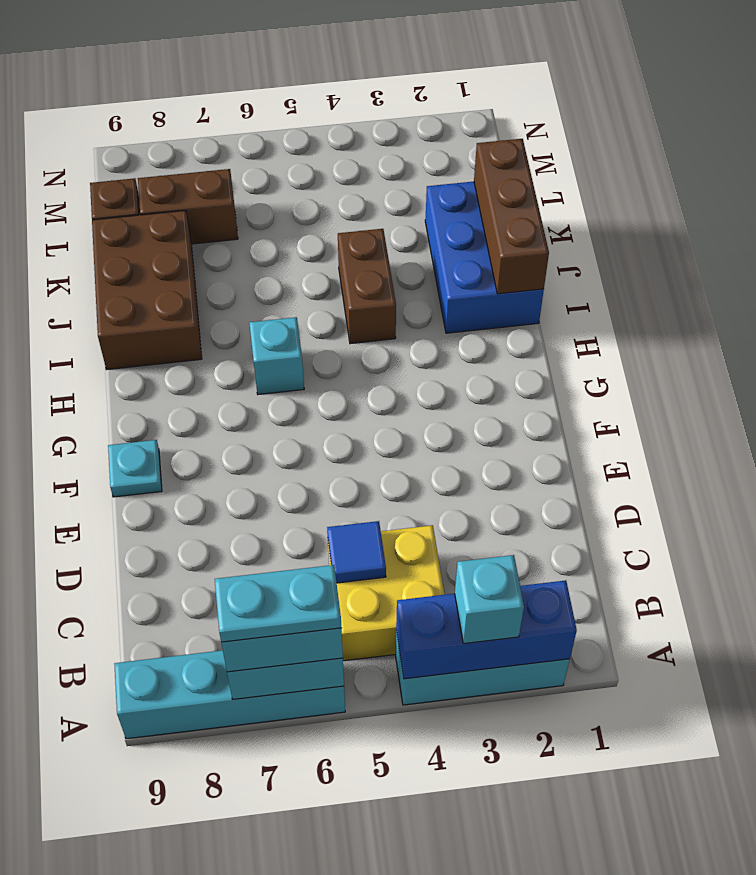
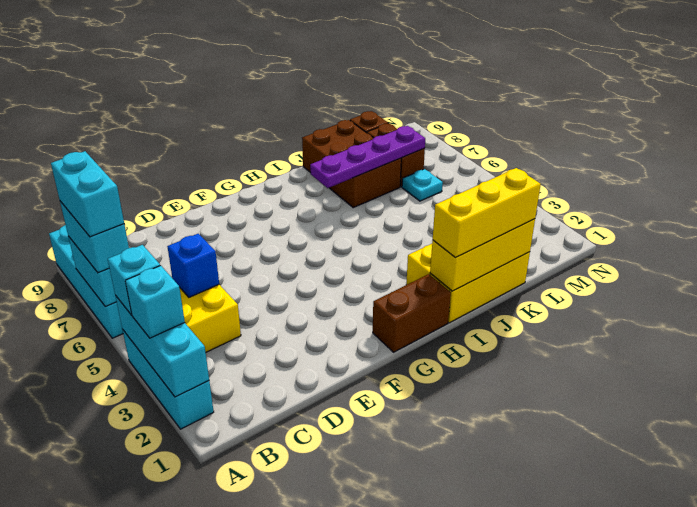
blue brick A2:A4 level 2 -> cyan brick A2:A4 level 2
cyan plate A6:A7 level 4 -> cyan brick A6:A7 level 4
blue tile C5 level 2 -> blue brick C5 level 2
cyan plate F9 level 1 -> cyan plate L6 level 1
cyan brick H6 level 1 -> cyan brick A4 level 3
blue brick I1:K2 level 1 -> yellow brick I1:K2 level 1
brown brick I1:K1 level 2 -> yellow brick I1:K1 level 2
none -> yellow brick I1:K1 level 3
brown brick I4:J4 level 1 -> brown brick G1:H1 level 1
none -> purple plate I7:L7 level 2
brown brick I8:K9 level 1 -> brown brick J7:K9 level 1

